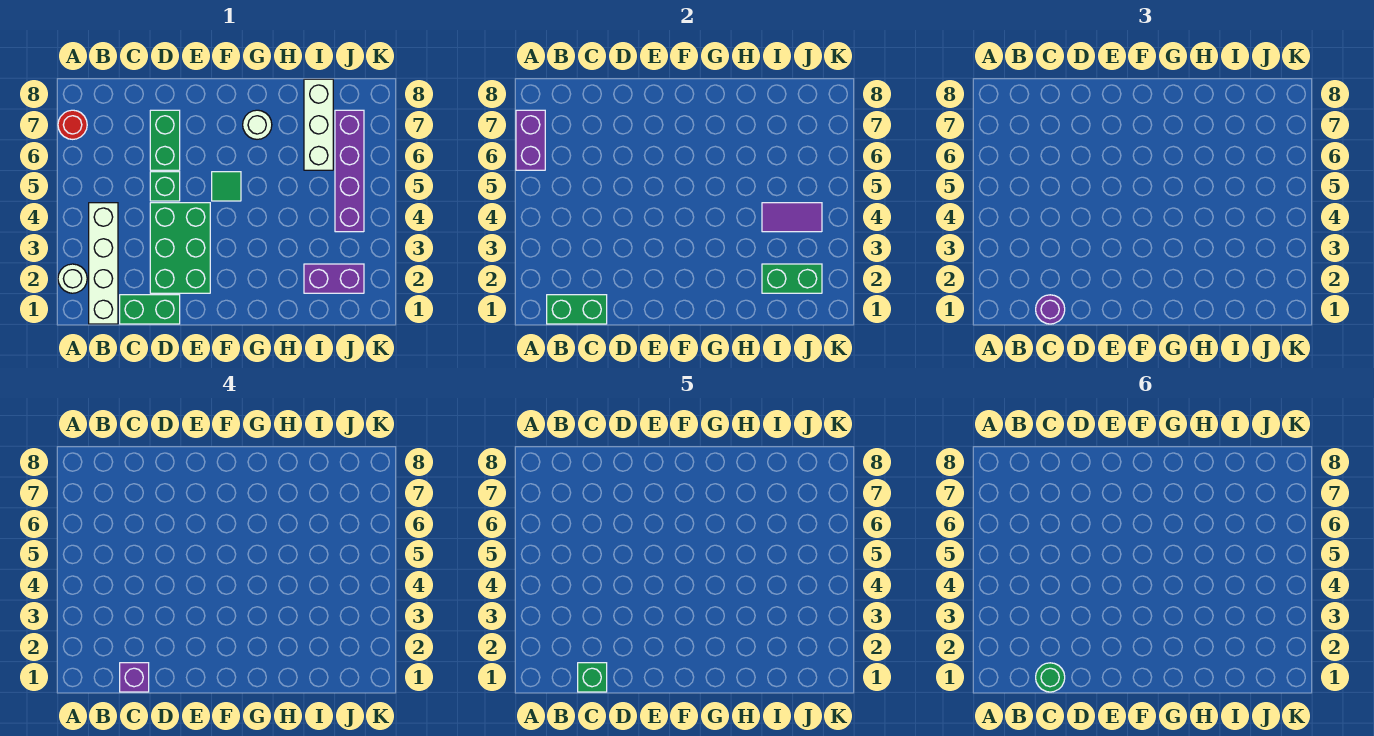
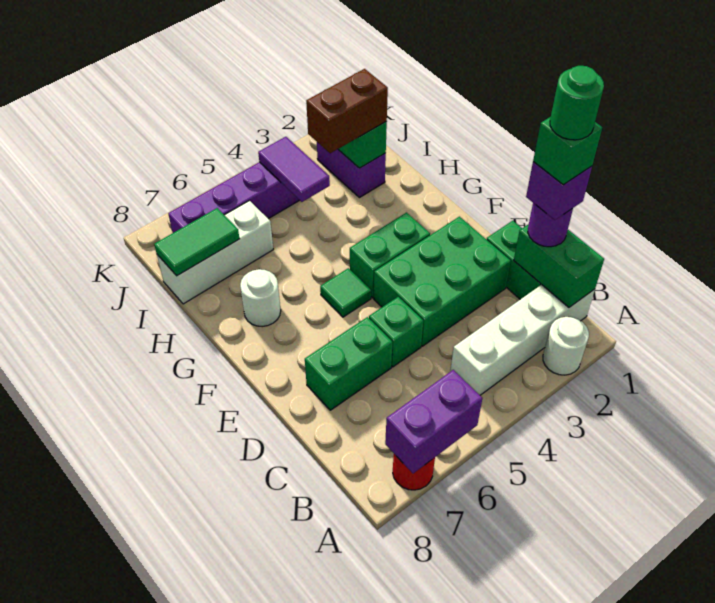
none -> green brick F3:F4 level 1
none -> brown brick I2:I3 level 3
none -> green tile I7:I8 level 2

